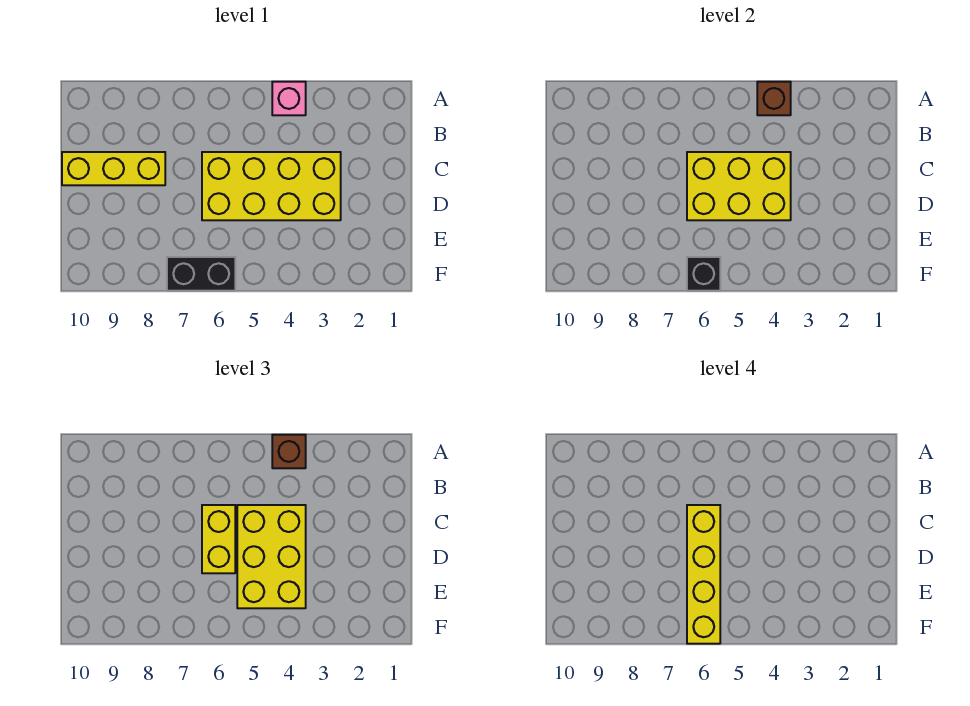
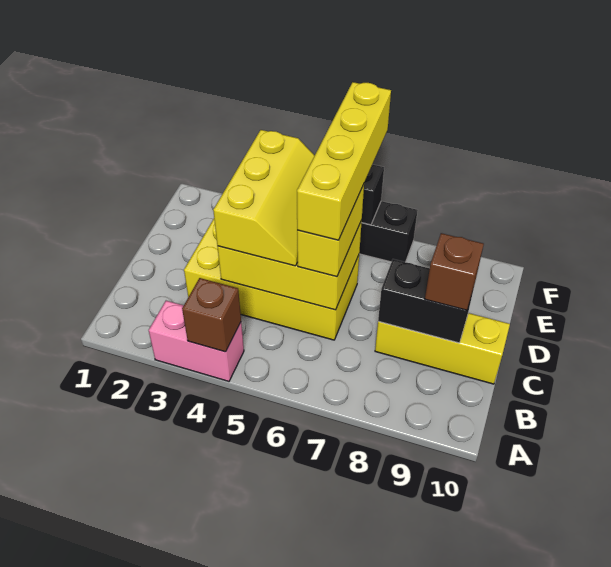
pink brick A4 level 1 -> pink brick A3:A4 level 1
brown brick A4 level 3 -> brown brick C9 level 3
yellow brick C4:E5 level 3 -> yellow slope C4:E5 level 3 top 4
none -> black brick C8:C9 level 2

